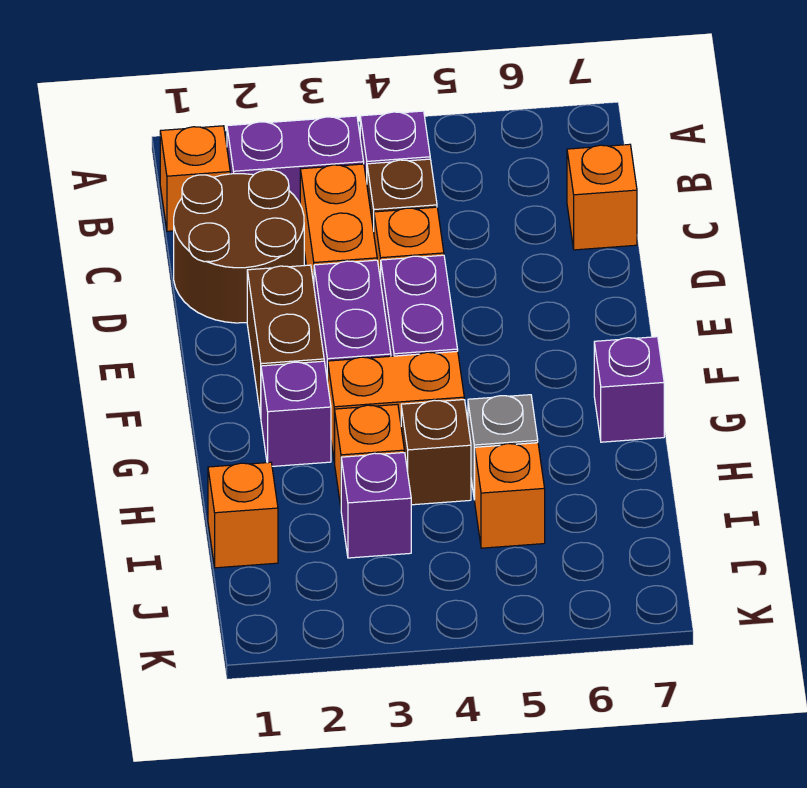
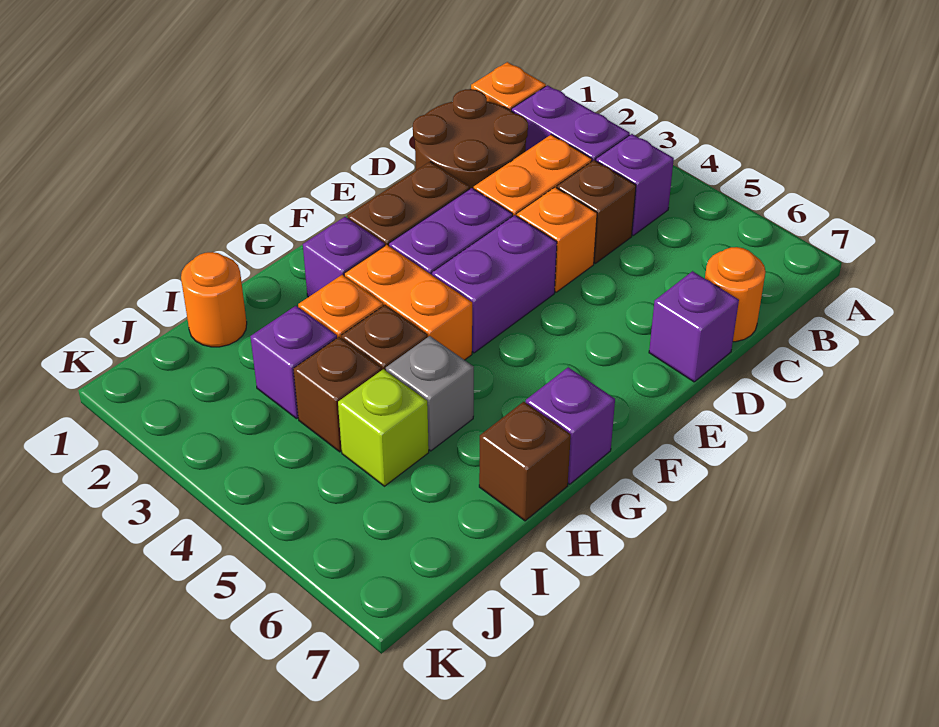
orange brick C7 level 1 -> orange round brick C7 level 1
none -> purple brick D7 level 1
none -> brown brick H7 level 1
orange brick I1 level 1 -> orange round brick I1 level 1
none -> brown brick I4 level 1
orange brick I5 level 1 -> lime brick I5 level 1

